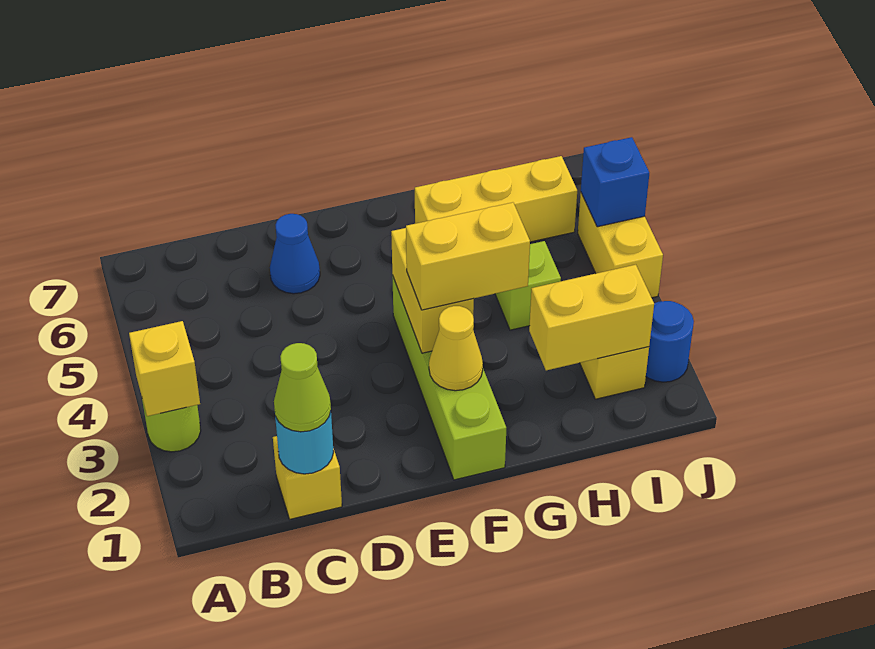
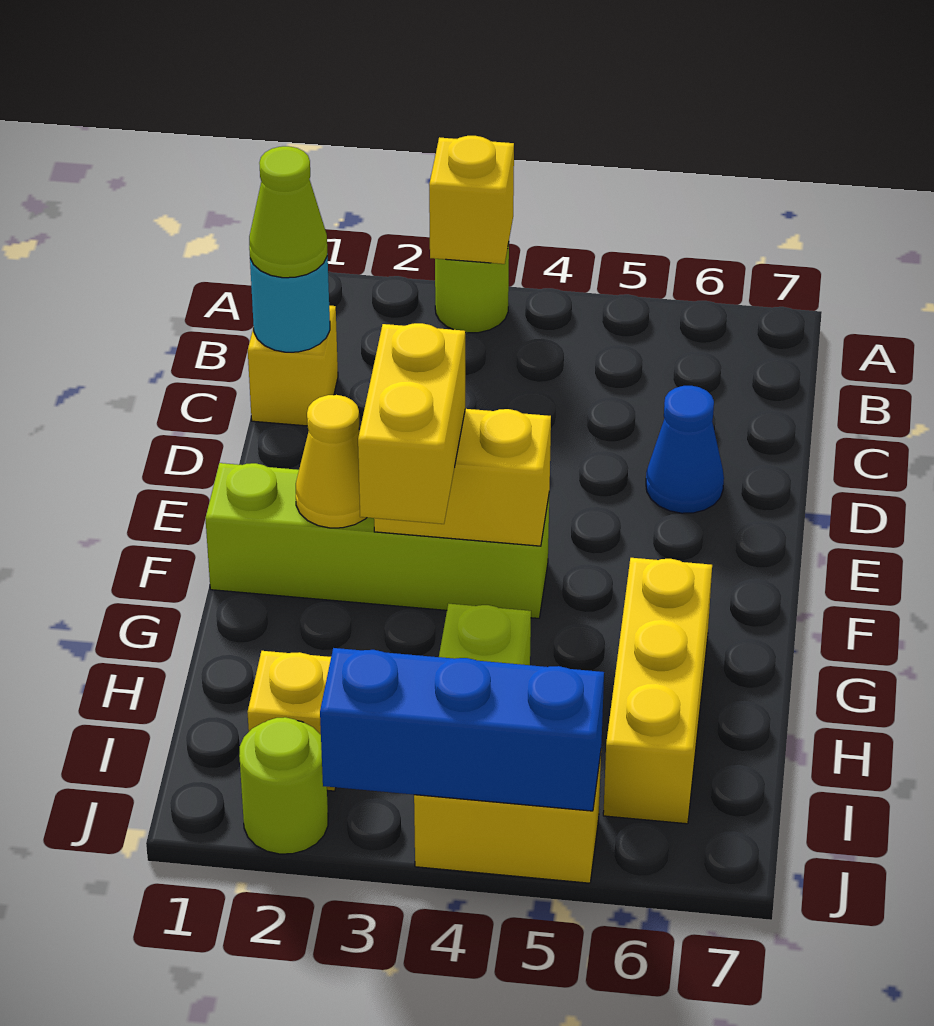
yellow brick H2:I2 level 2 -> none
blue round brick J2 level 1 -> lime round brick J2 level 1
blue brick J5 level 2 -> blue brick J3:J5 level 2

